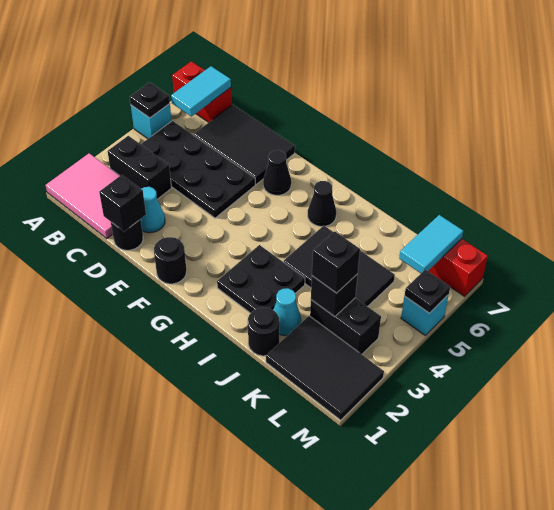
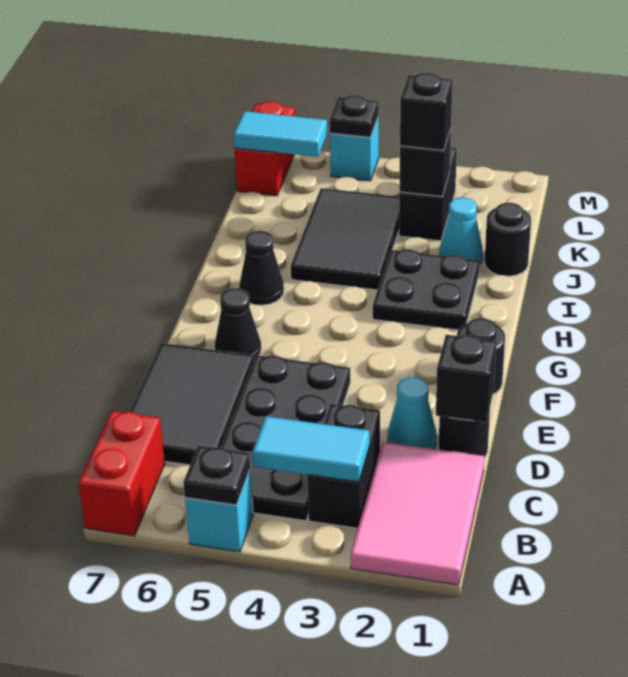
cyan tile B6:B7 level 2 -> cyan tile B3:B4 level 2
black tile K1:M2 level 1 -> none

